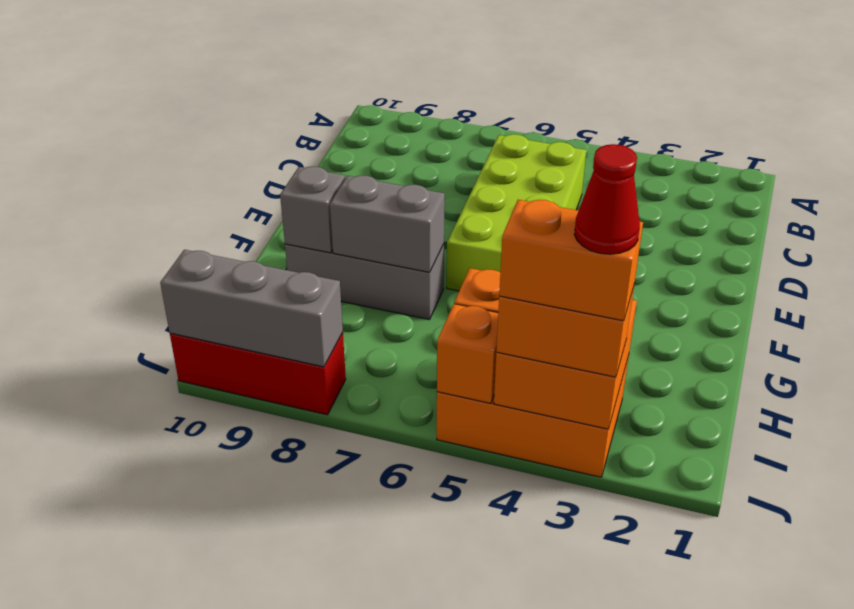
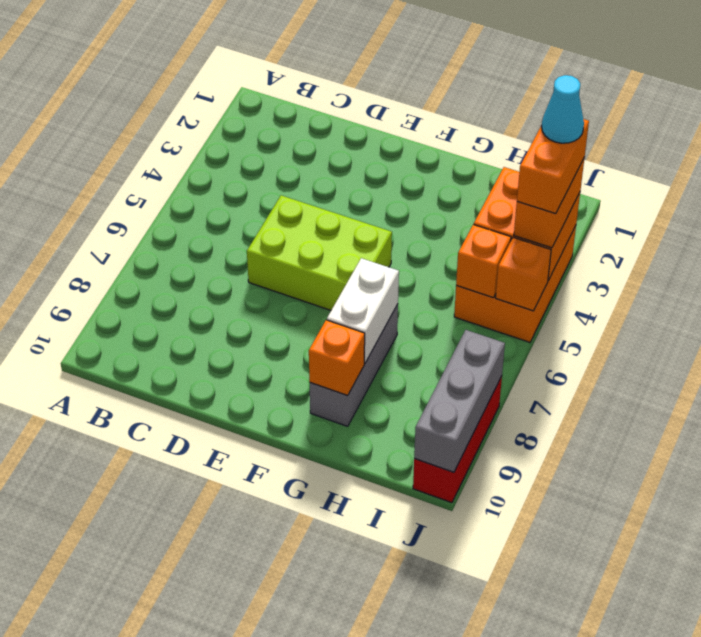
lime brick C5:F6 level 1 -> lime brick D5:F6 level 1
grey brick G7:G8 level 2 -> white brick G7:G8 level 2
grey brick G9 level 2 -> orange brick G9 level 2
red cone J3 level 5 -> cyan cone J3 level 5

